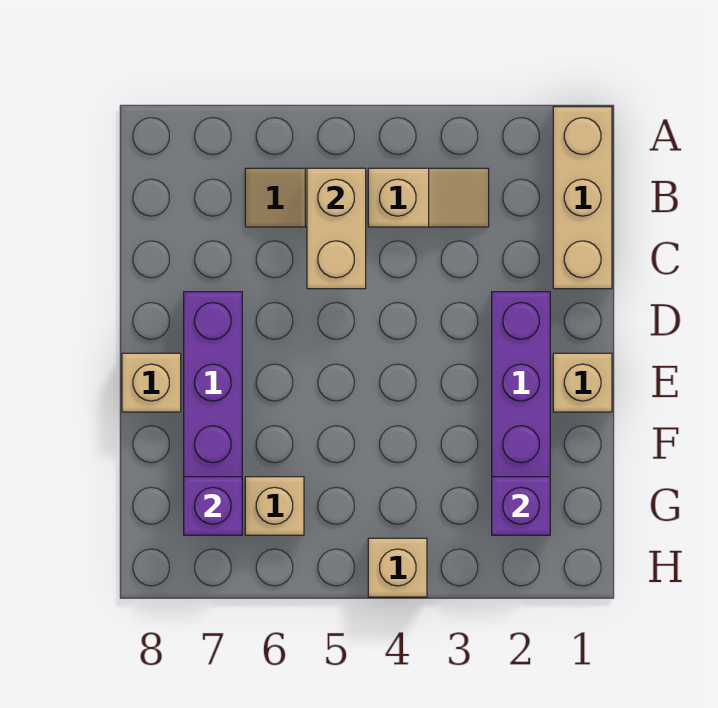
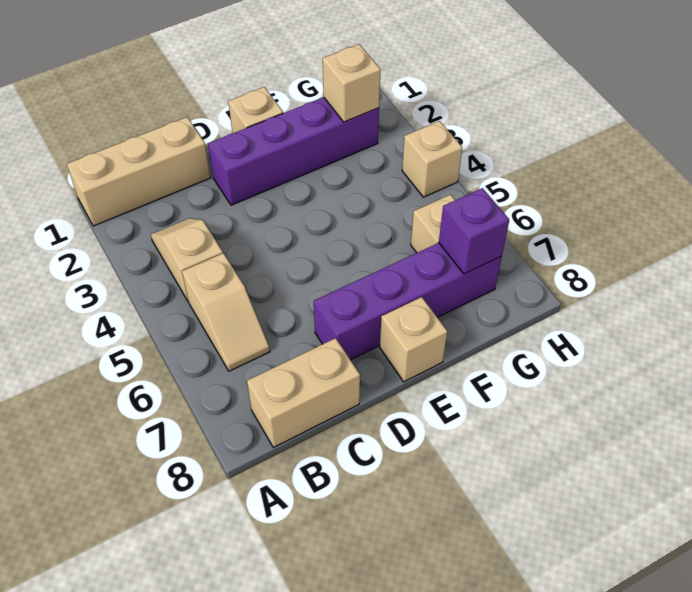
tan brick B5:C5 level 2 -> tan brick B8:C8 level 1
purple brick G2 level 2 -> tan brick G2 level 2

